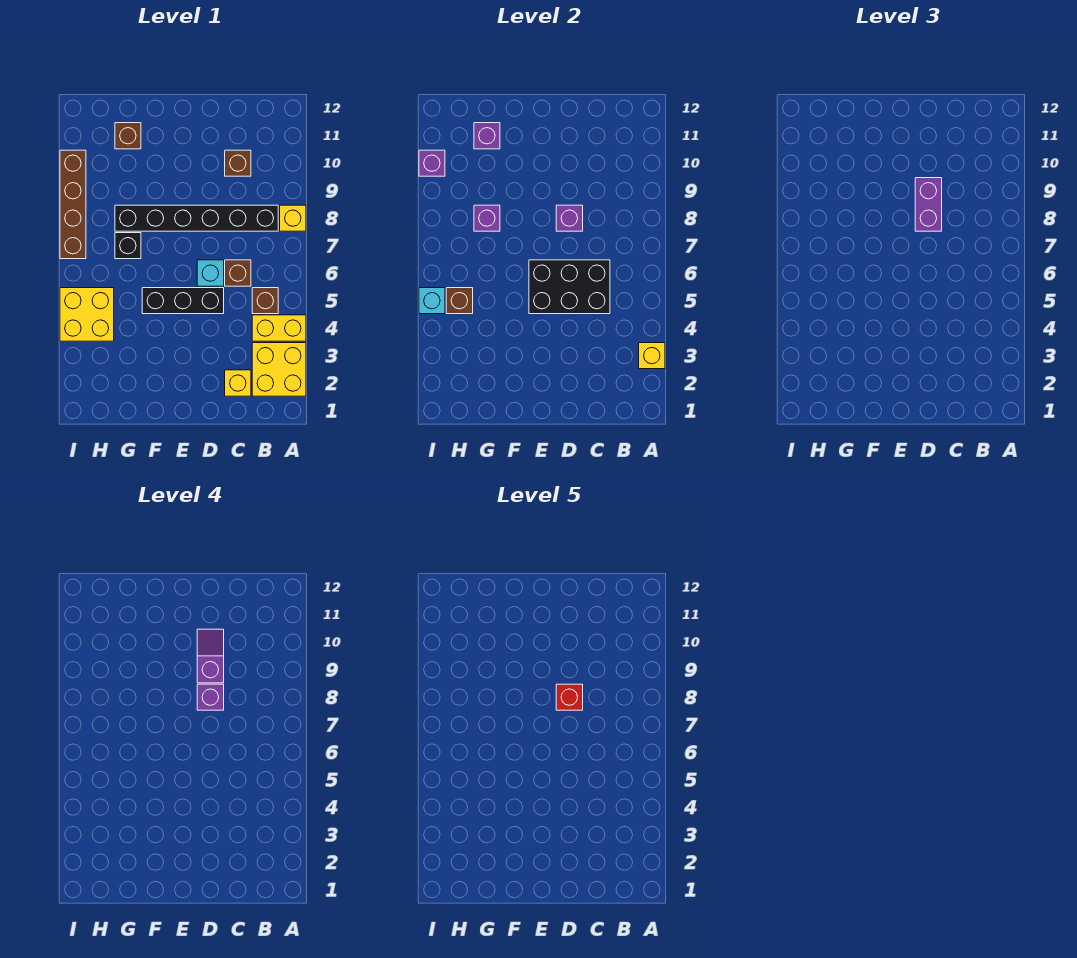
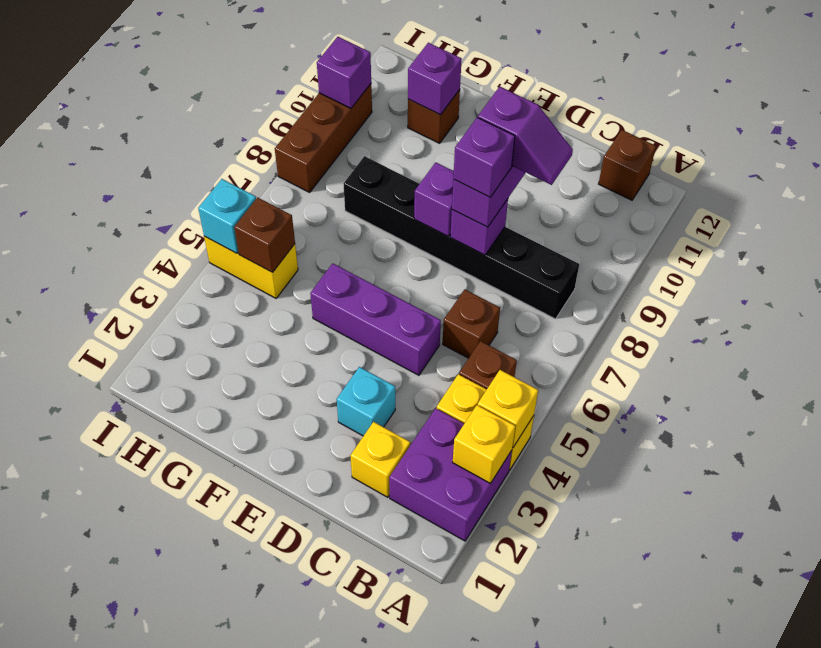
yellow brick A2:B3 level 1 -> purple brick A2:B3 level 1
yellow brick A8 level 1 -> yellow brick A4 level 2
black brick C5:E6 level 2 -> none
brown brick C10 level 1 -> brown brick B12 level 1
black brick D5:F5 level 1 -> purple brick D5:F5 level 1
cyan brick D6 level 1 -> cyan brick D3 level 1
red brick D8 level 5 -> none
purple slope D9:D10 level 4 top 9 -> purple slope C9:D9 level 4 top D
black brick G7 level 1 -> none
purple brick G8 level 2 -> purple brick E8 level 2
yellow brick H4:I5 level 1 -> yellow brick H5:I5 level 1
brown brick I7:I10 level 1 -> brown brick I8:I10 level 1

